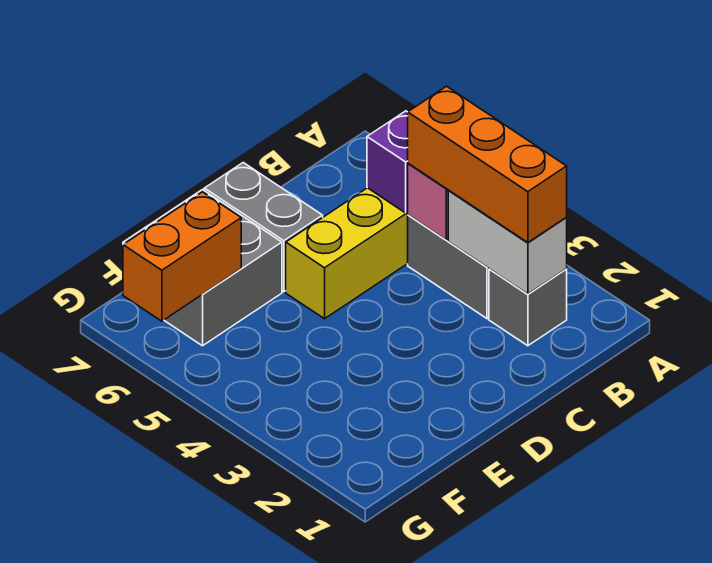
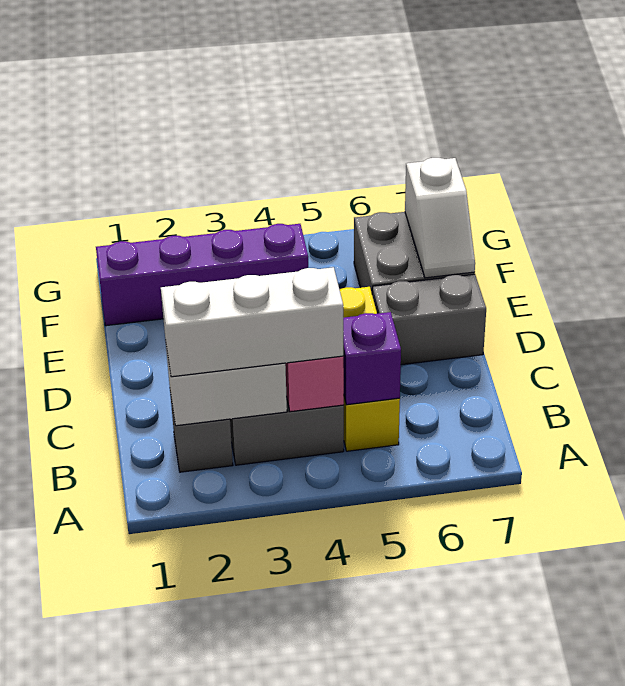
orange brick B2:B4 level 3 -> white brick B2:B4 level 3
none -> white slope E7:F7 level 2 top F
none -> purple brick F1:F4 level 1
orange brick F6:G6 level 2 -> none

